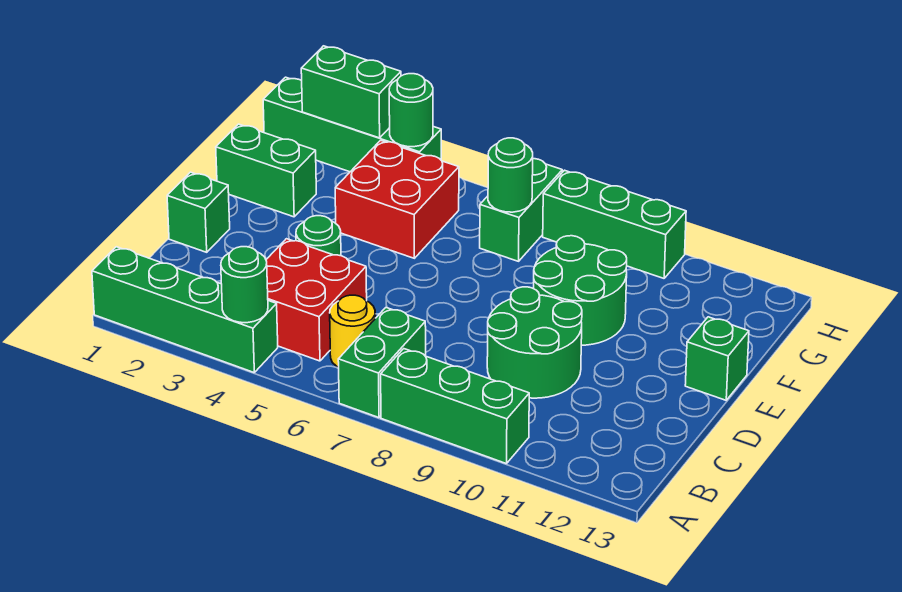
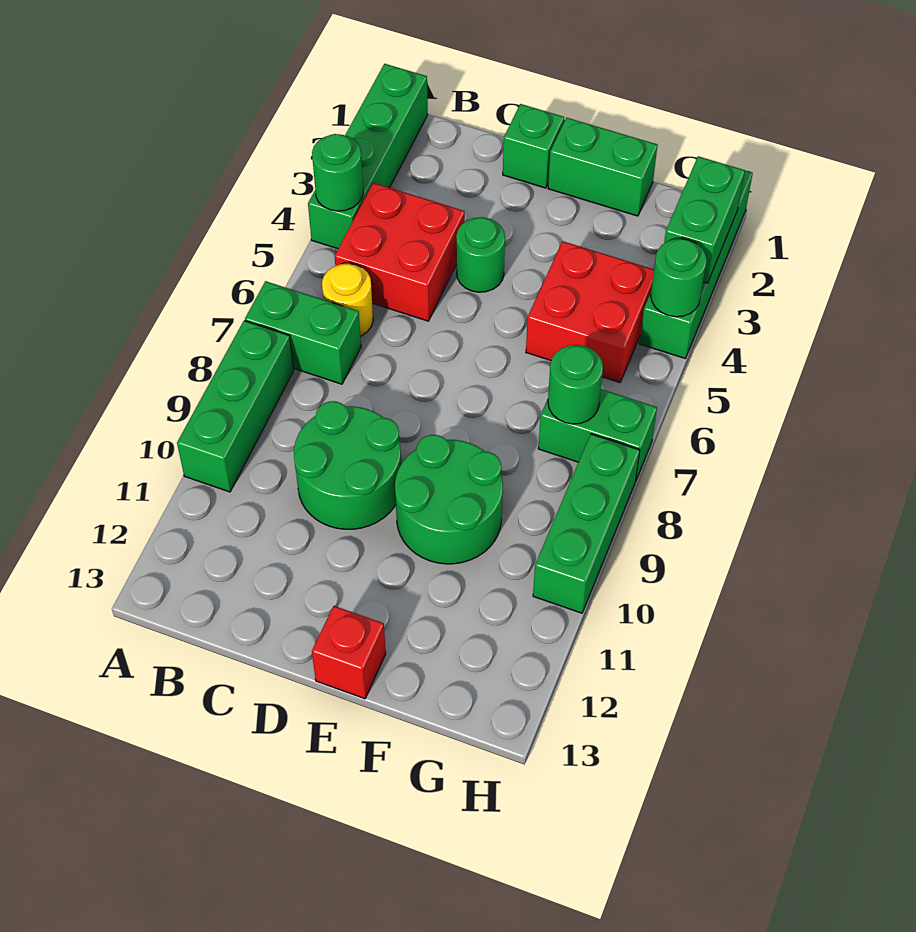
green brick E13 level 1 -> red brick E13 level 1
green brick F1:F2 level 1 -> green brick E1:F1 level 1

